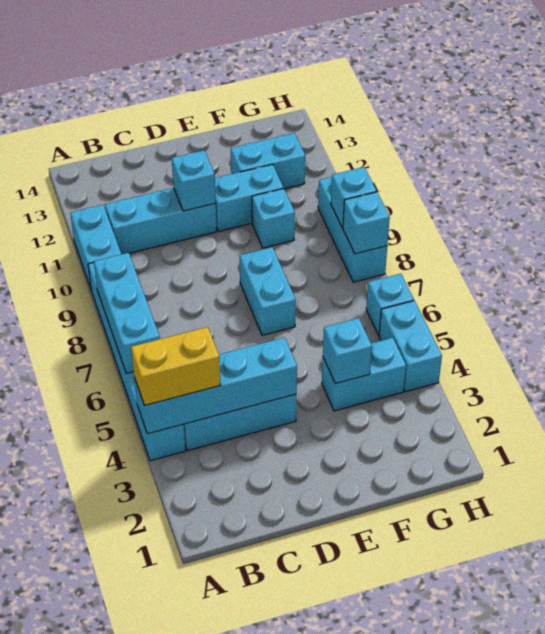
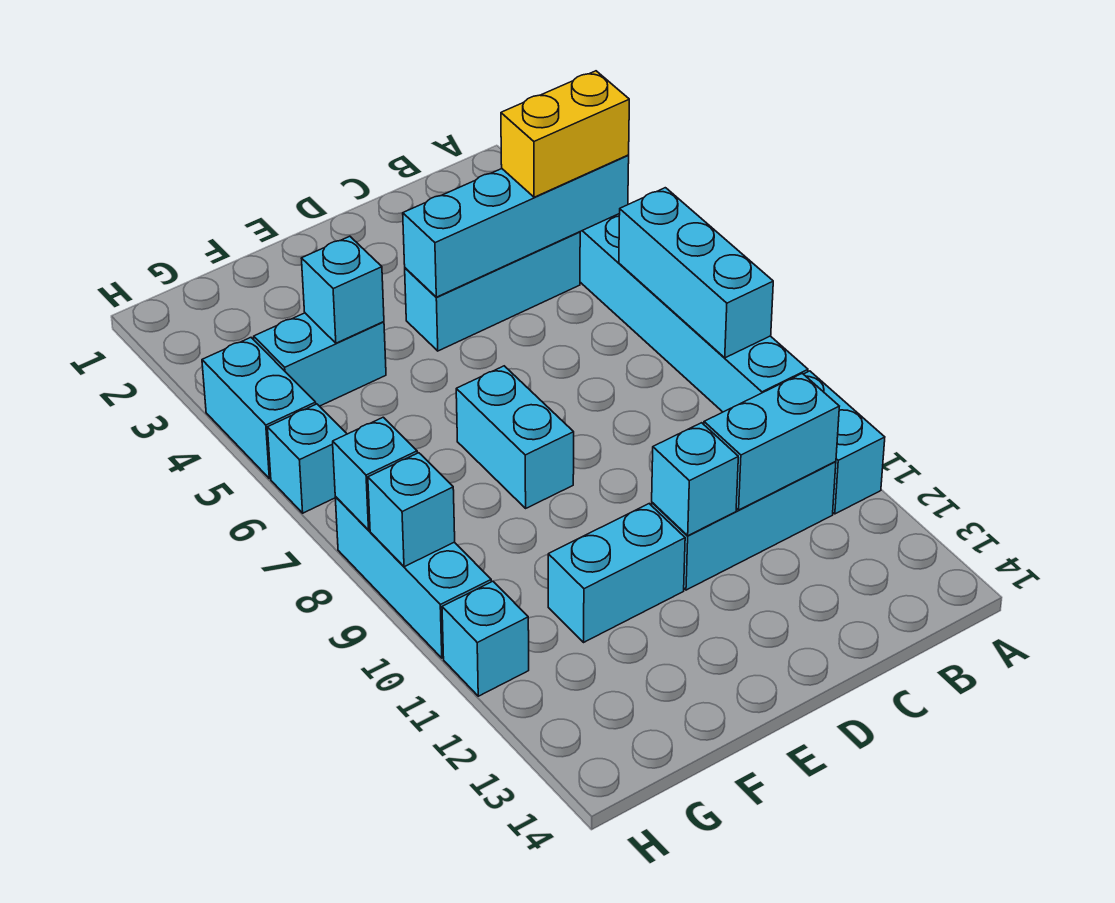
cyan brick F10 level 1 -> cyan brick H11 level 1
cyan brick F12:G12 level 1 -> cyan brick B11:C11 level 2

